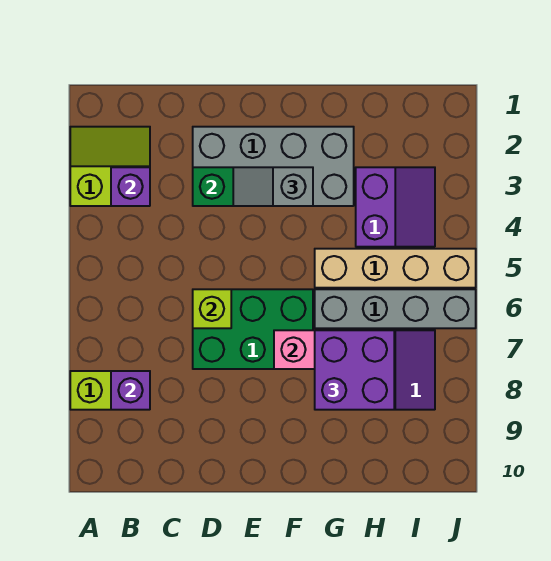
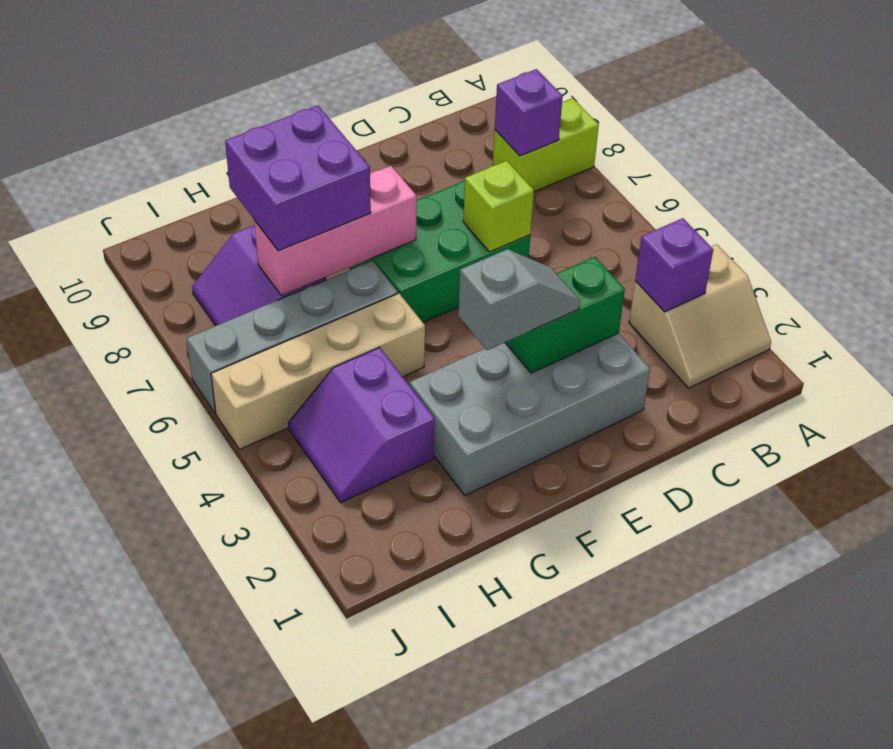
lime slope A2:B3 level 1 top 3 -> tan slope A2:B3 level 1 top 3

